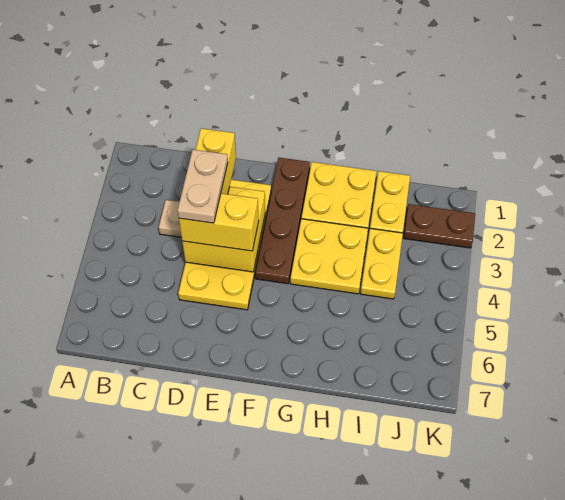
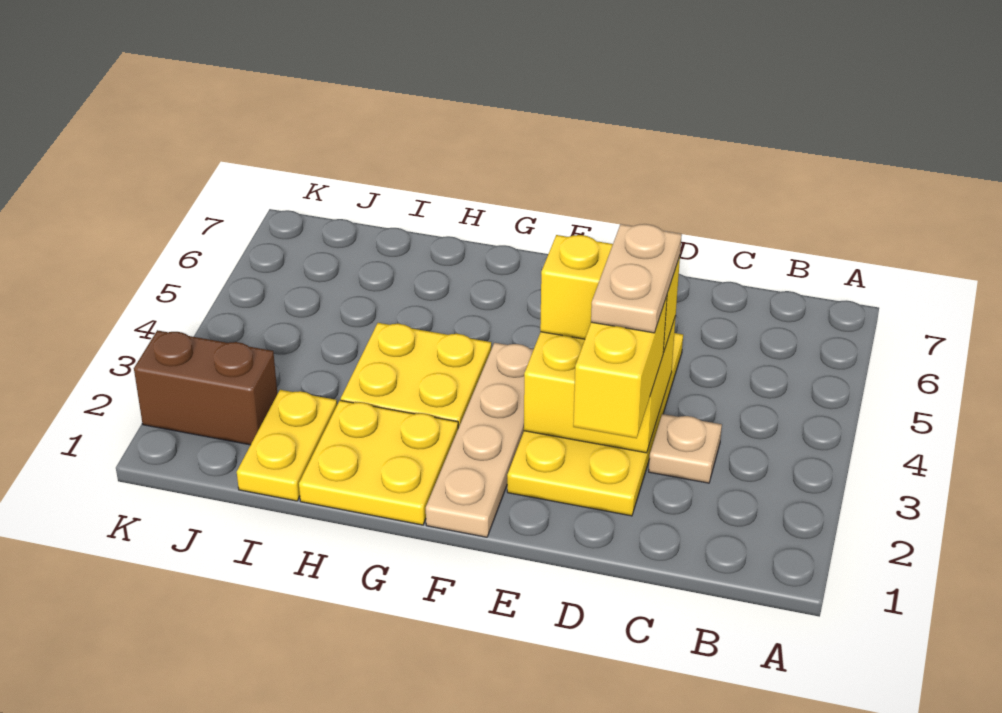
brown plate F1:F4 level 1 -> tan plate F1:F4 level 1
yellow plate I3:I4 level 1 -> none
brown plate J2:K2 level 1 -> brown brick J2:K2 level 1

